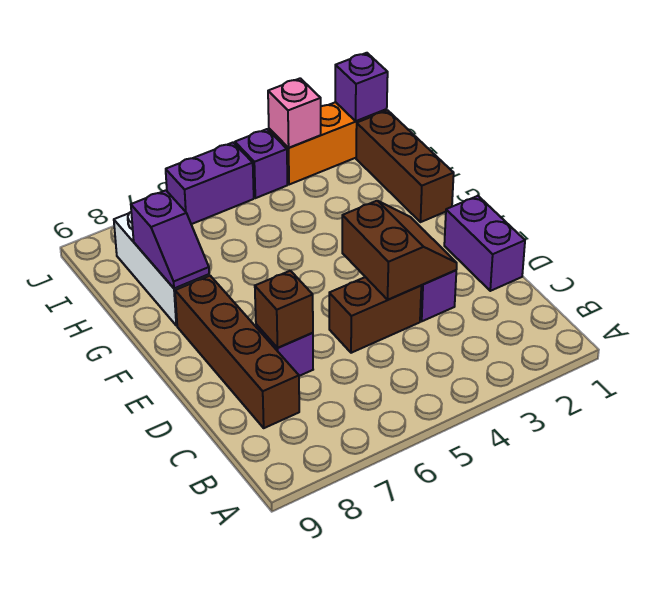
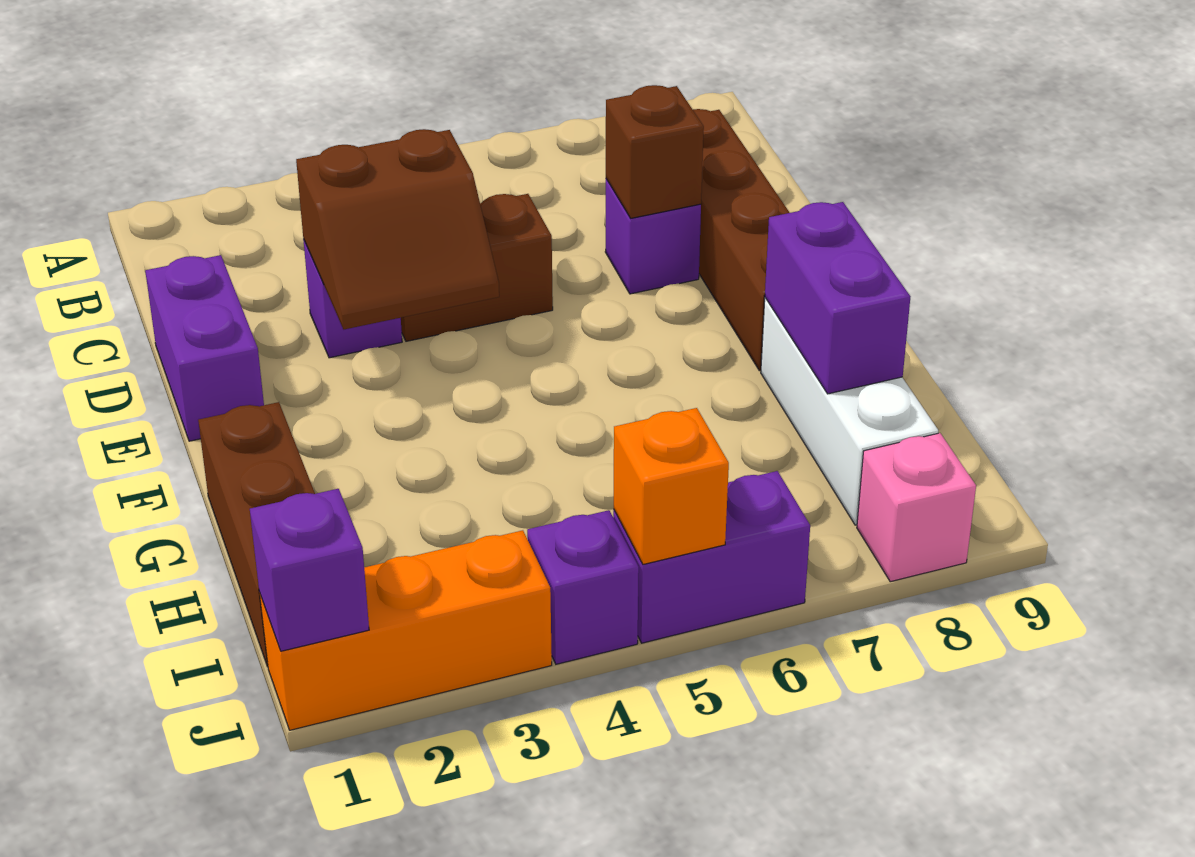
brown slope D3:E4 level 2 top 4 -> brown slope D3:E4 level 2 top D
purple slope G8:H8 level 2 top H -> purple brick G8:H8 level 2
pink brick J3 level 2 -> pink brick J8 level 1
none -> orange brick J5 level 2

